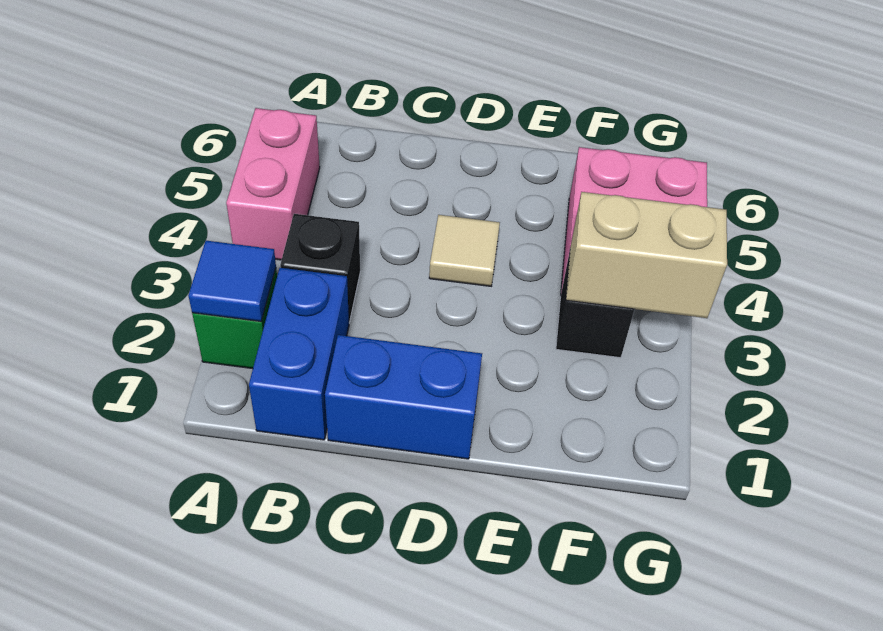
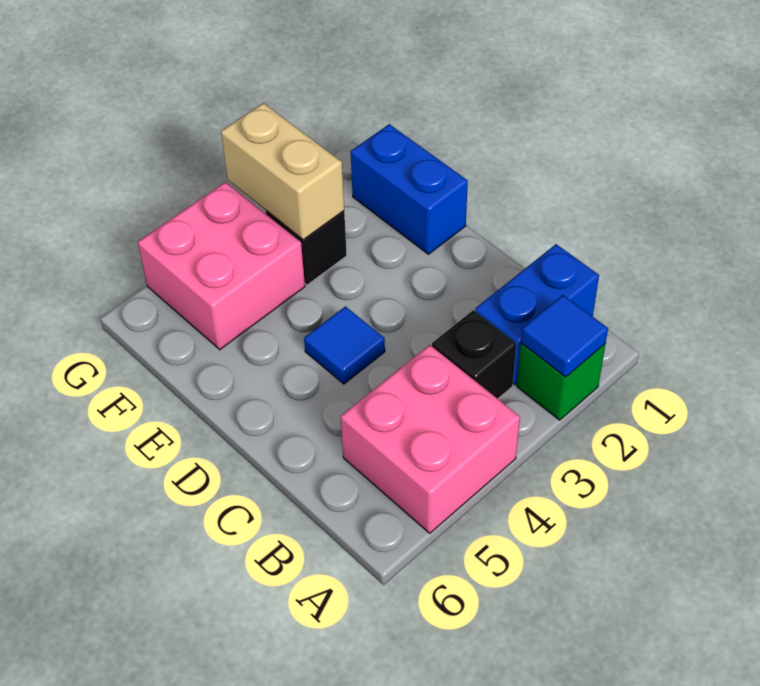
pink brick A4:A5 level 1 -> pink brick A4:B5 level 1
blue brick C1:D1 level 1 -> blue brick E1:F1 level 1
tan tile D4 level 1 -> blue tile D4 level 1

